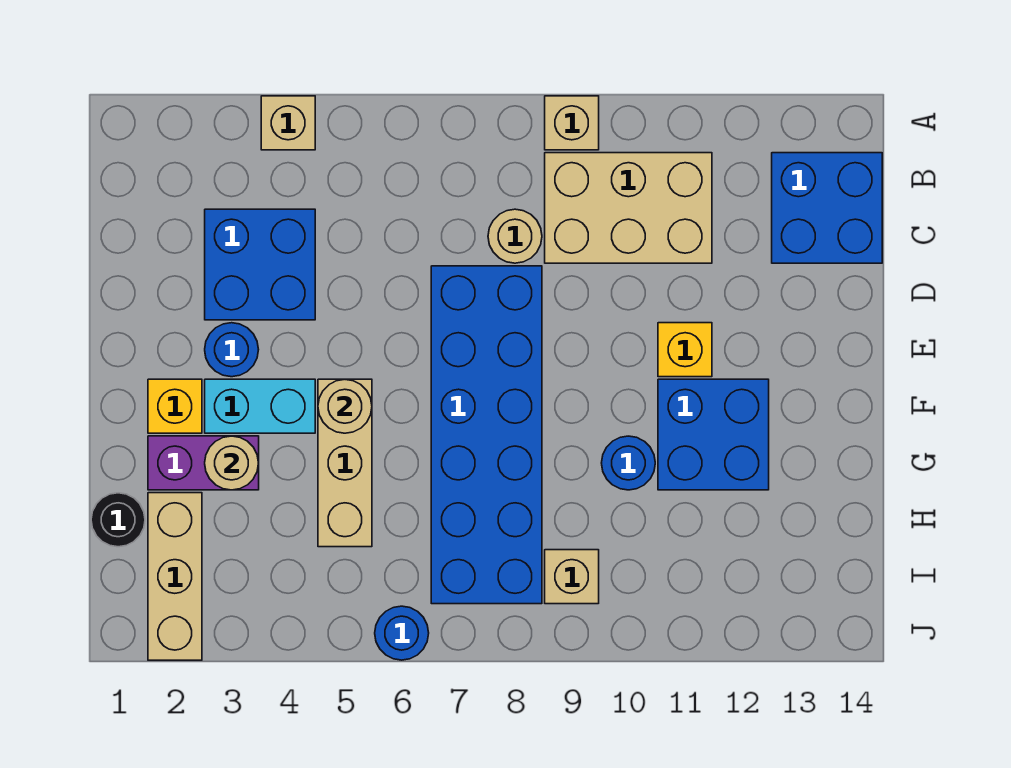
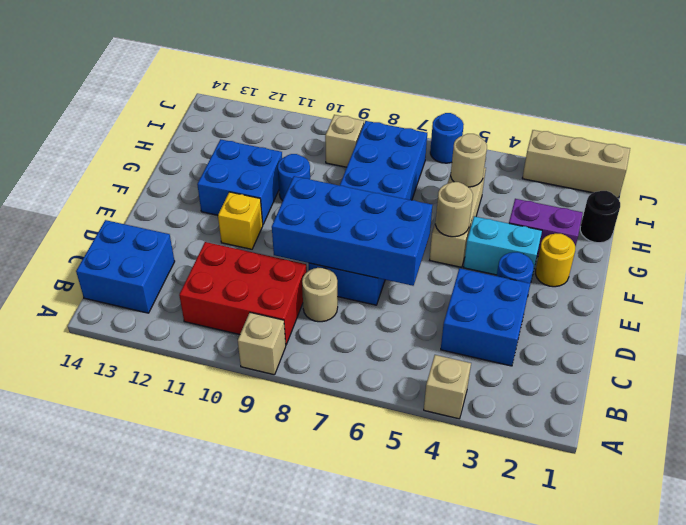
tan brick B9:C11 level 1 -> red brick B9:C11 level 1
none -> blue brick D6:E9 level 2
yellow brick F2 level 1 -> yellow round brick F2 level 1
tan round brick G3 level 2 -> tan round brick H5 level 2
tan brick H2:J2 level 1 -> tan brick J1:J3 level 1

